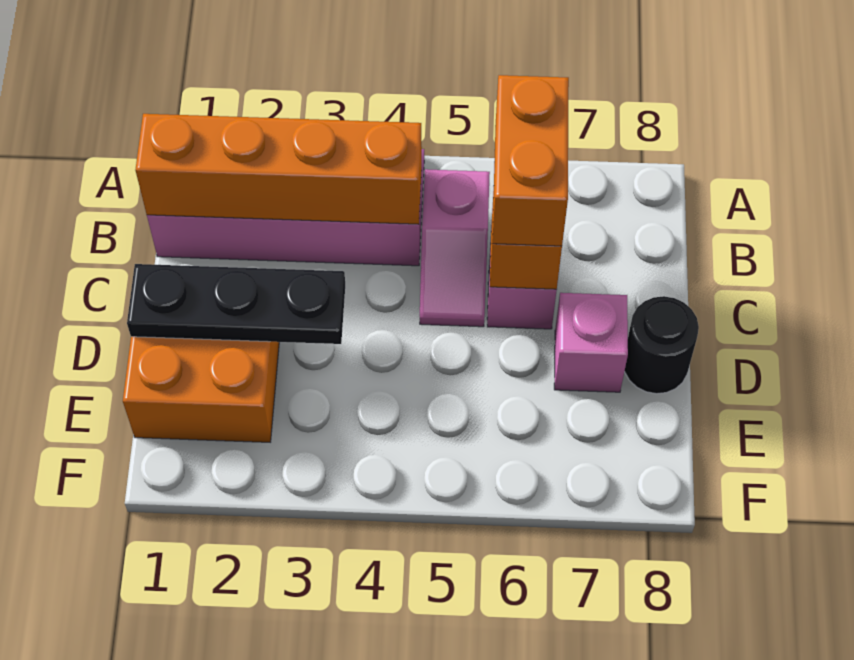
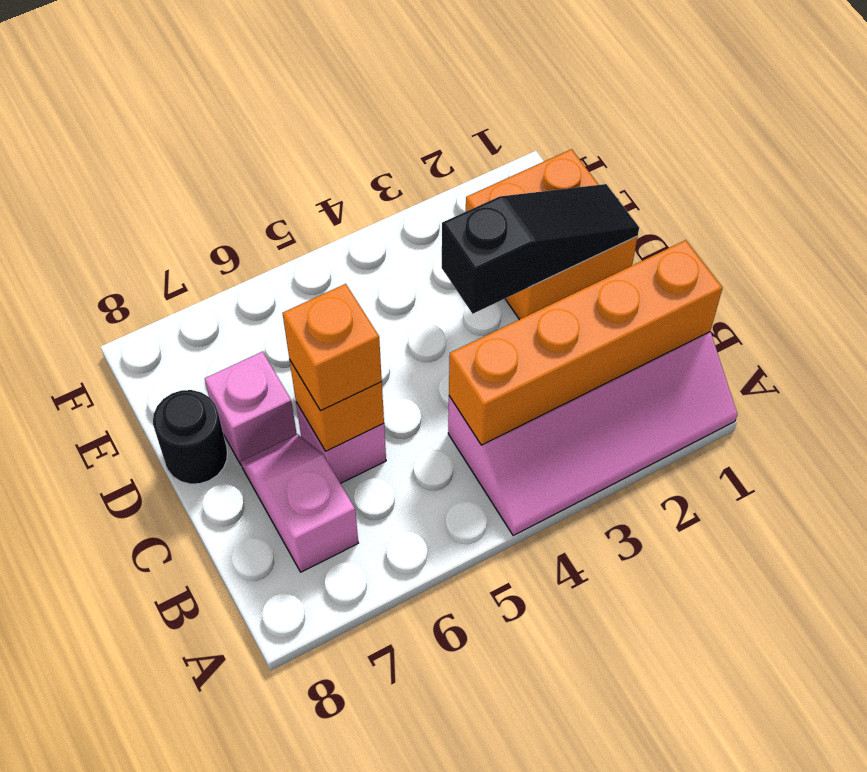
pink slope B5:C5 level 1 top B -> pink slope B7:C7 level 1 top B
orange brick B6:C6 level 3 -> orange brick C6 level 3
black plate D1:D3 level 2 -> black slope D1:D3 level 2 top 3

